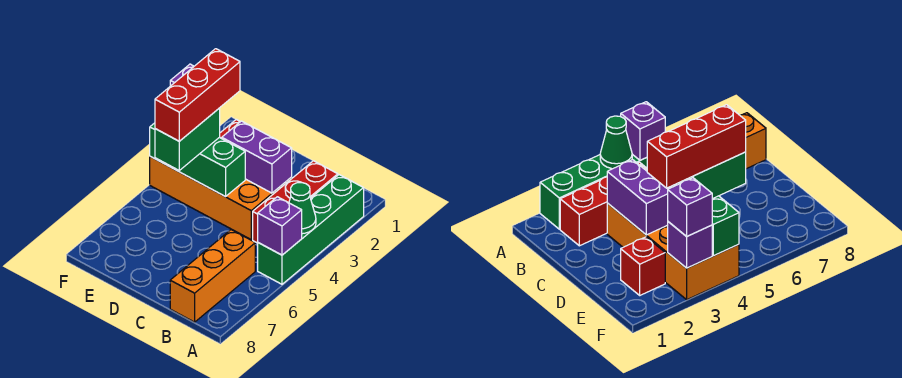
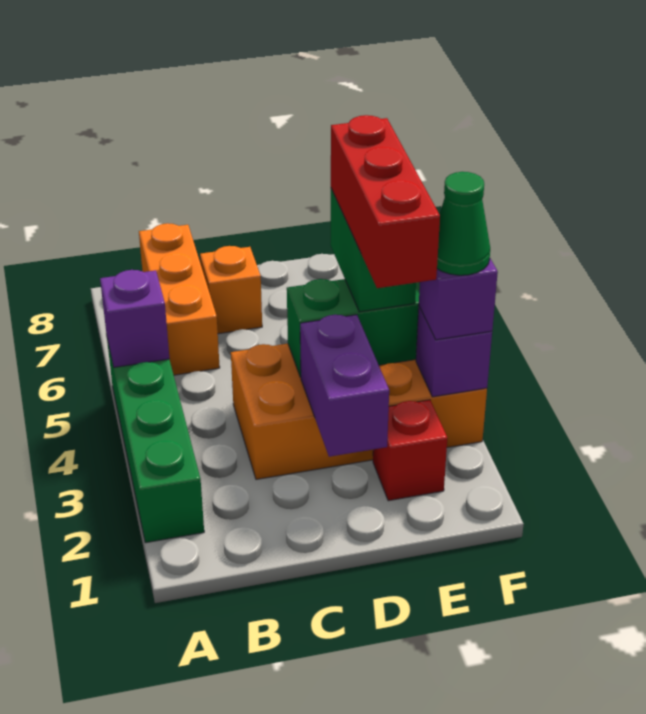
green cone A4 level 2 -> green cone F3 level 4
red brick B2:B4 level 1 -> none
purple brick C3:D3 level 2 -> purple brick D2:D3 level 2
none -> orange brick C7 level 1

